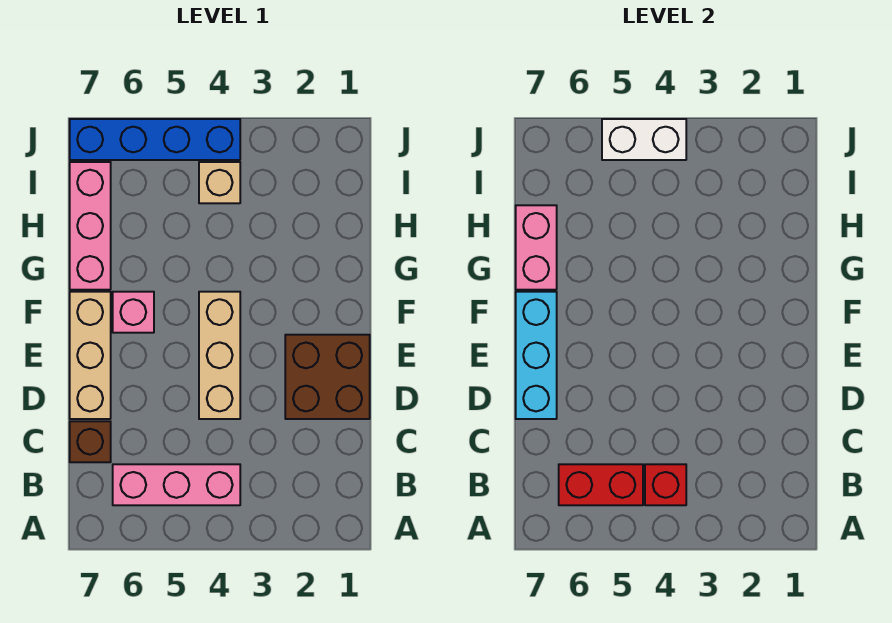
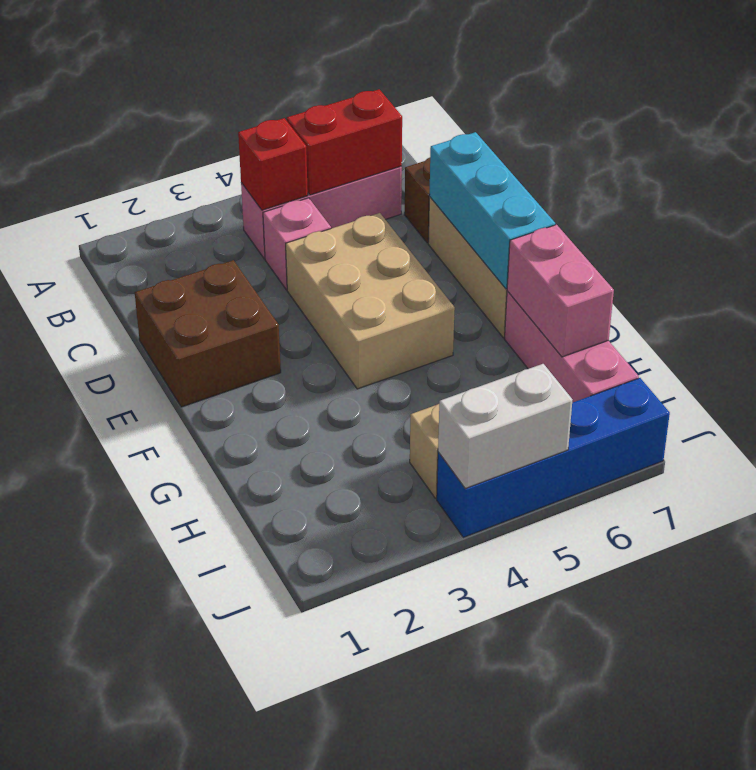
tan brick D4:F4 level 1 -> tan brick D4:F5 level 1
pink brick F6 level 1 -> pink brick C4 level 1

